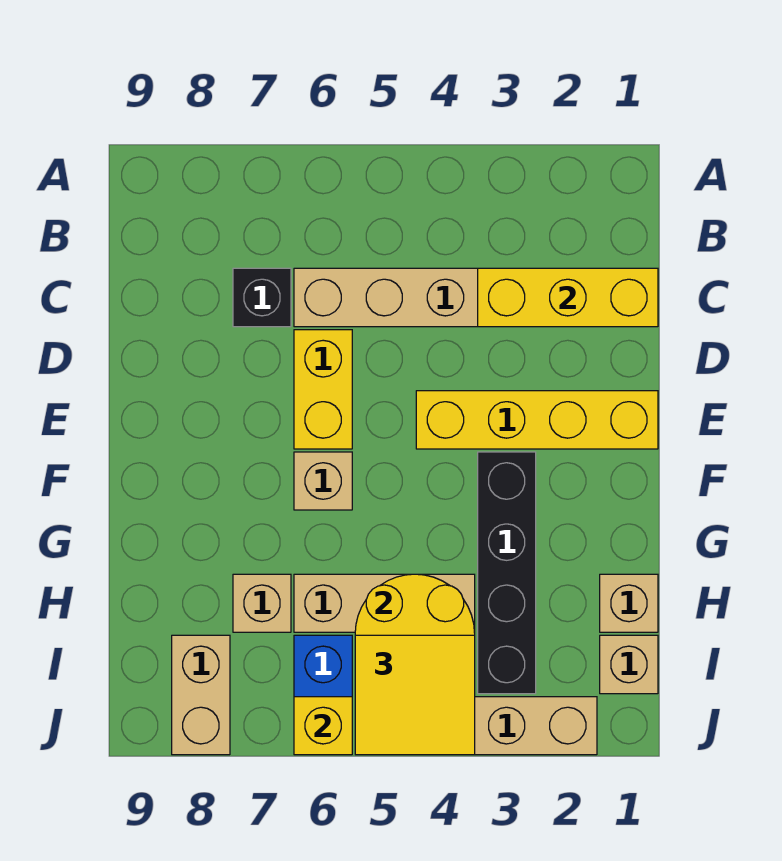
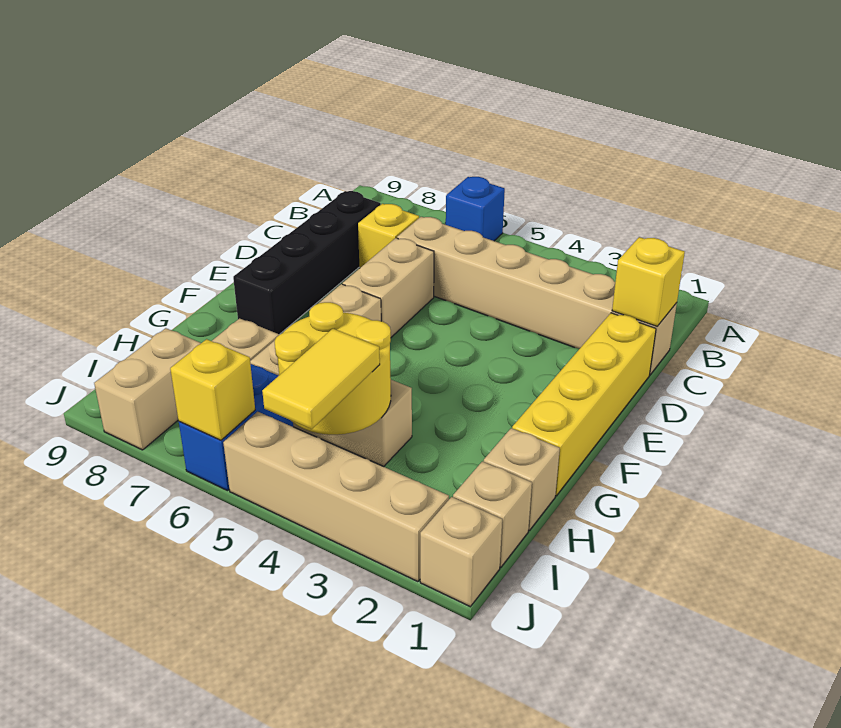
none -> blue brick A6 level 1
yellow brick C1:C3 level 2 -> yellow brick C1 level 2
black brick C7 level 1 -> yellow brick C7 level 1
yellow brick D6:E6 level 1 -> tan brick D6:E6 level 1
yellow brick E1:E4 level 1 -> yellow brick D1:G1 level 1
black brick F3:I3 level 1 -> black brick C8:F8 level 1
yellow tile I4:J5 level 3 -> yellow tile I4:J4 level 3
none -> tan brick J1 level 1

